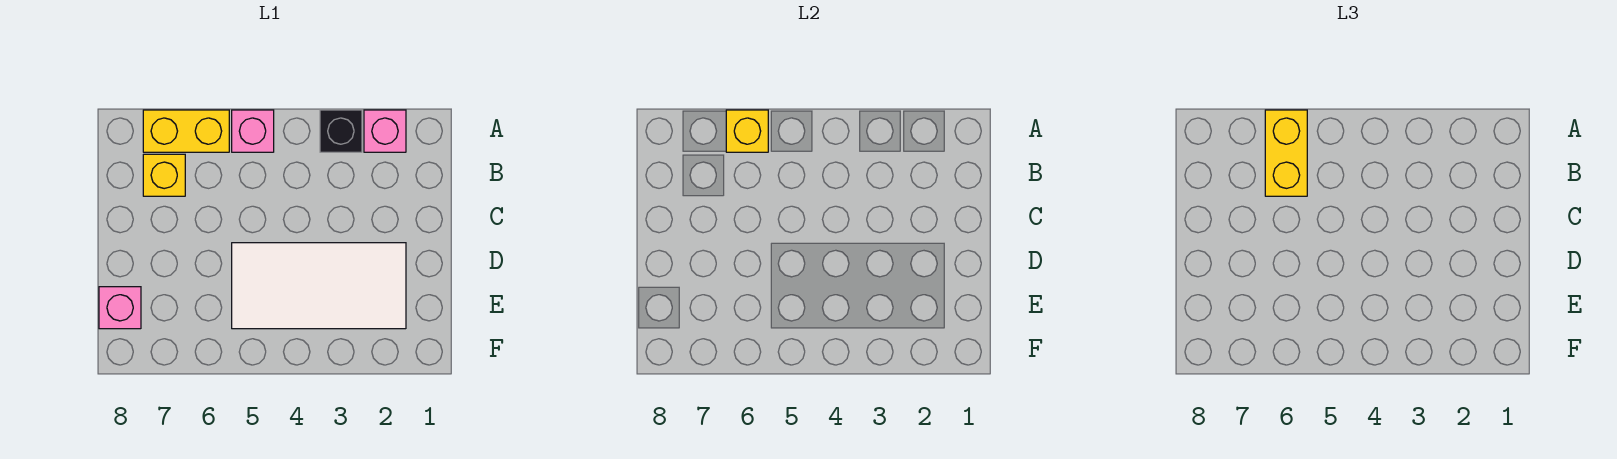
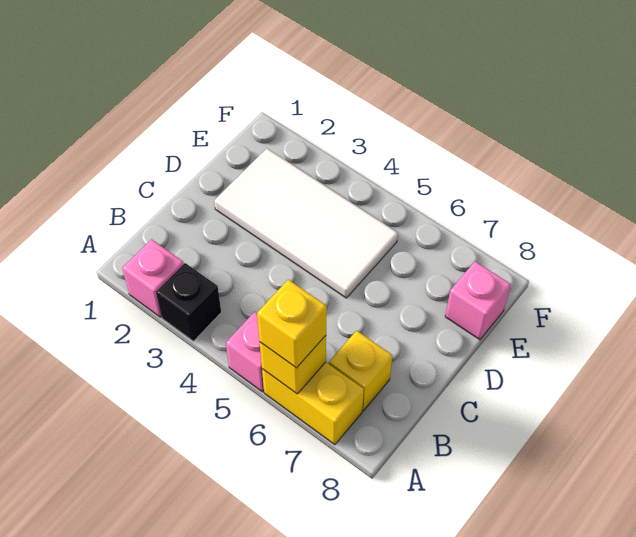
yellow brick A6:B6 level 3 -> yellow brick A6 level 3

